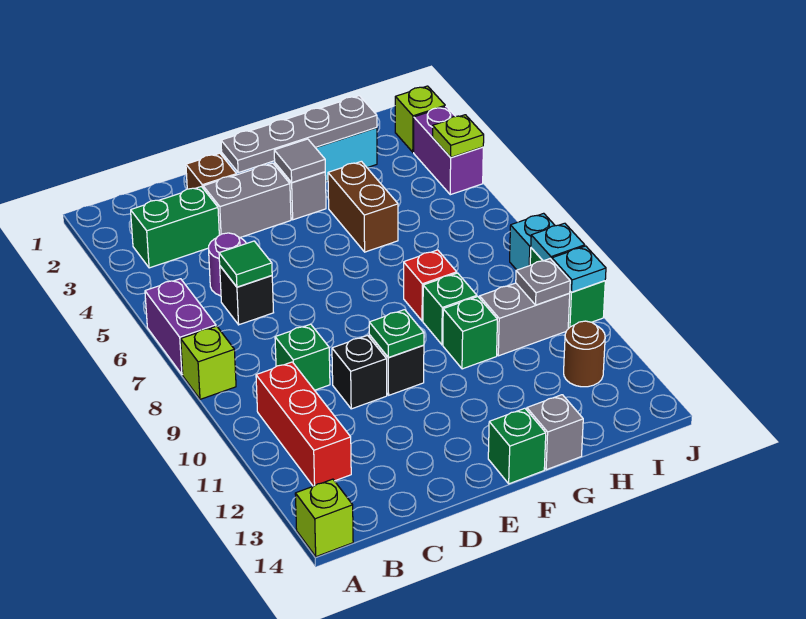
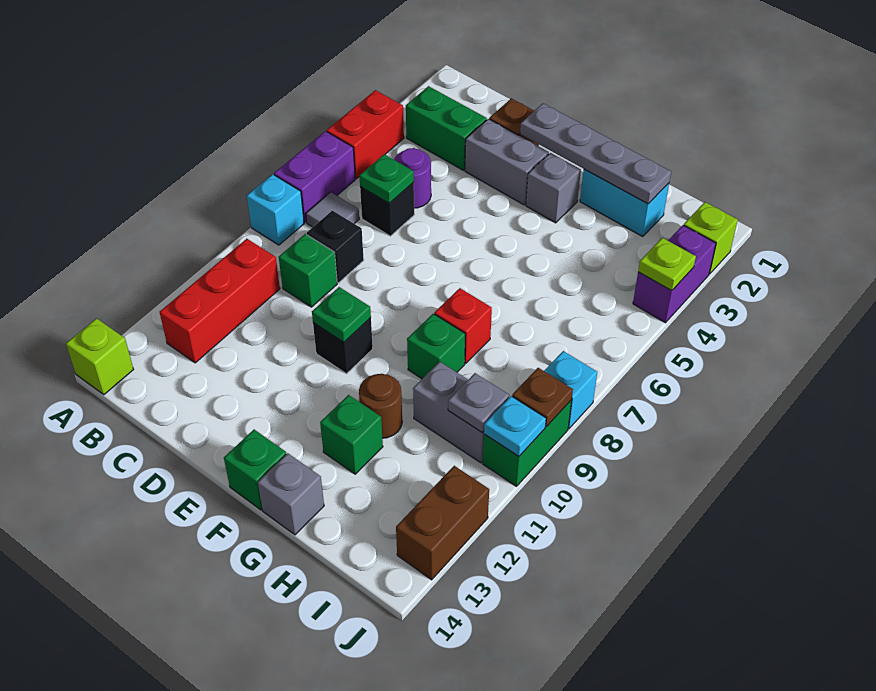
none -> red brick A4:A5 level 1
lime brick A8 level 1 -> cyan brick A8 level 1
green tile C6 level 2 -> green plate C6 level 2
black brick D10 level 1 -> black brick C8 level 1
grey tile F3 level 2 -> grey tile B7 level 1
brown brick G4:G5 level 1 -> brown brick J12:J13 level 1
green brick G10 level 1 -> green brick G12 level 1
brown round brick I12 level 1 -> brown round brick G11 level 1
cyan plate J9 level 2 -> brown plate J9 level 2

